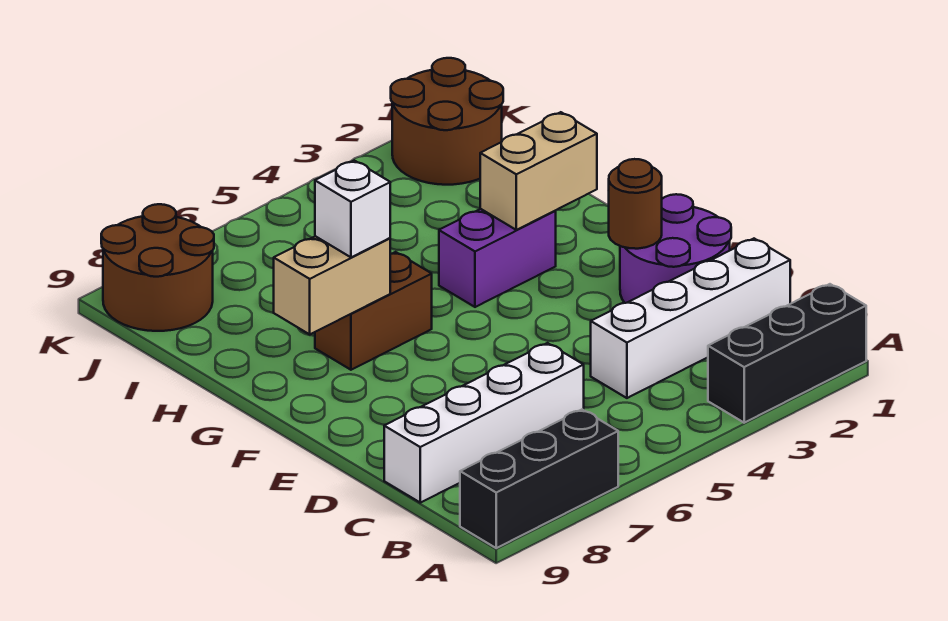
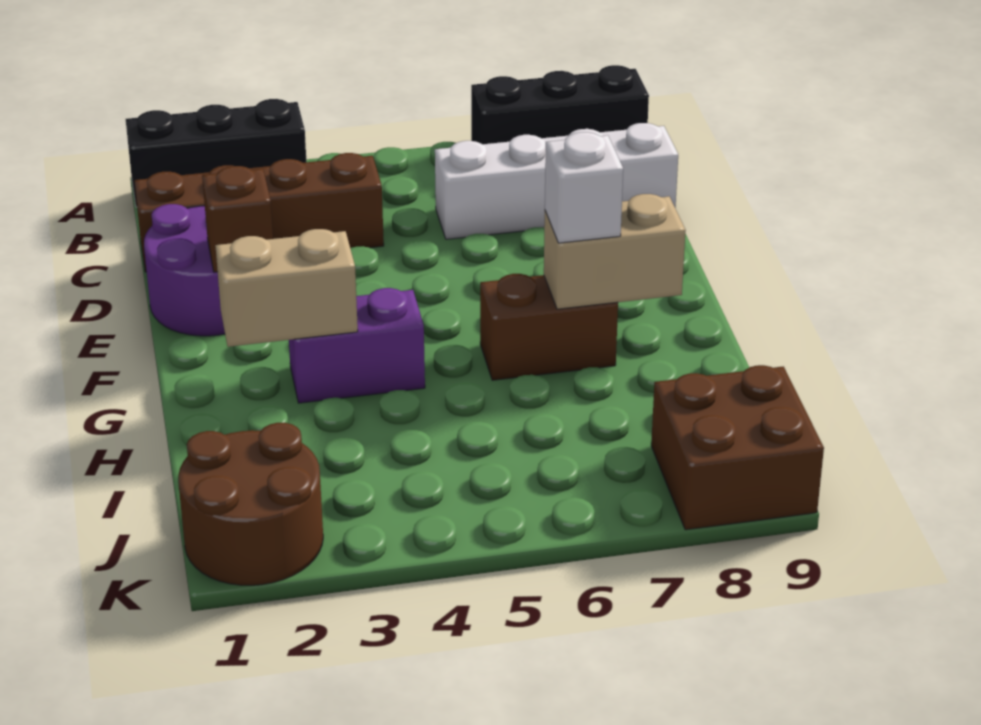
white brick C1:C4 level 1 -> brown brick C1:C4 level 1
brown round brick E2 level 2 -> brown brick E2 level 2
brown round brick J8:K9 level 1 -> brown brick J8:K9 level 1

